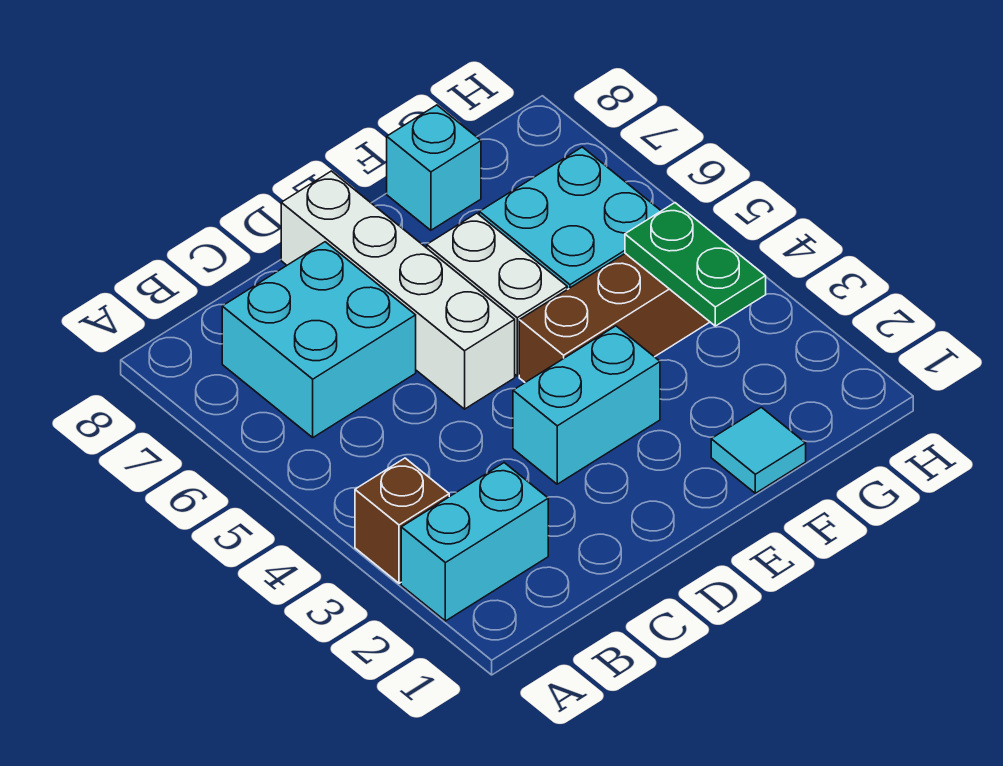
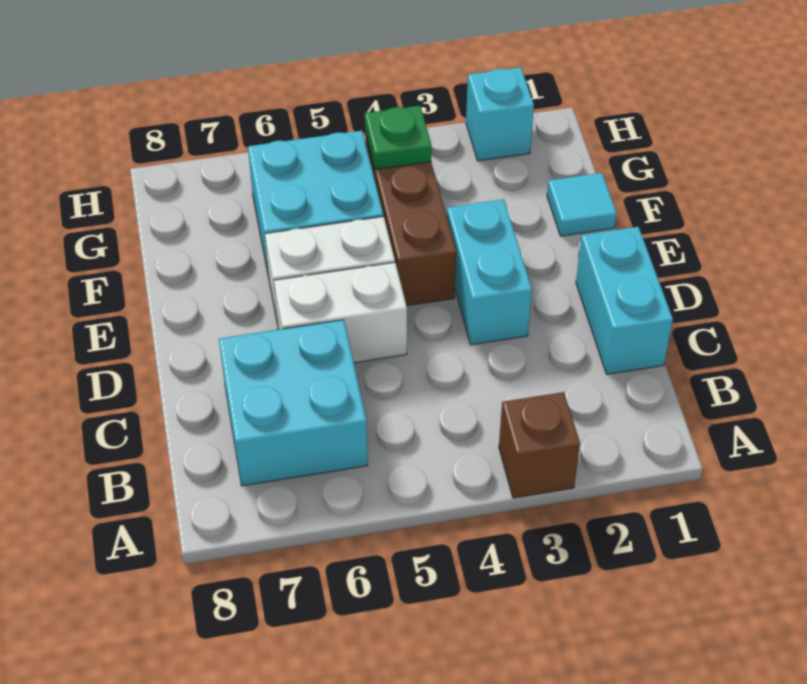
cyan brick A2:B2 level 1 -> cyan brick C1:D1 level 1
white brick D5:D8 level 1 -> white brick D5:D6 level 1
cyan brick F8 level 1 -> cyan brick H2 level 1
green plate G3:G4 level 2 -> green plate G4 level 2

